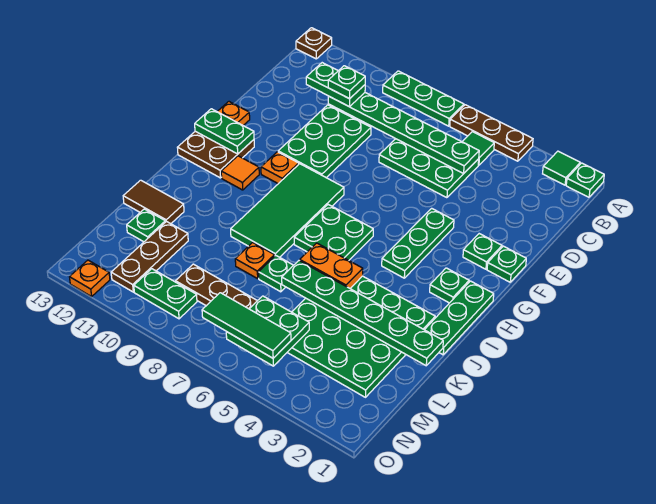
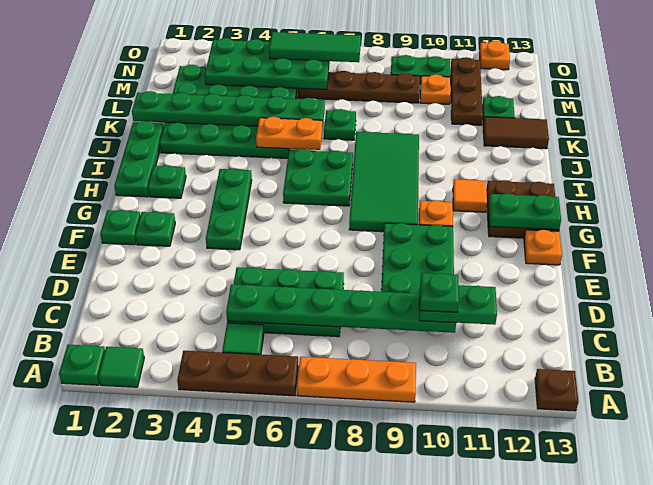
green plate A7:A9 level 1 -> orange plate A7:A9 level 1
orange plate K8 level 1 -> orange plate M10 level 1
green plate M5:N6 level 2 -> green plate M3:N6 level 2

